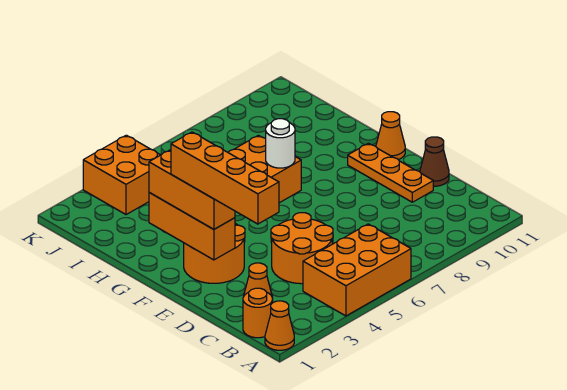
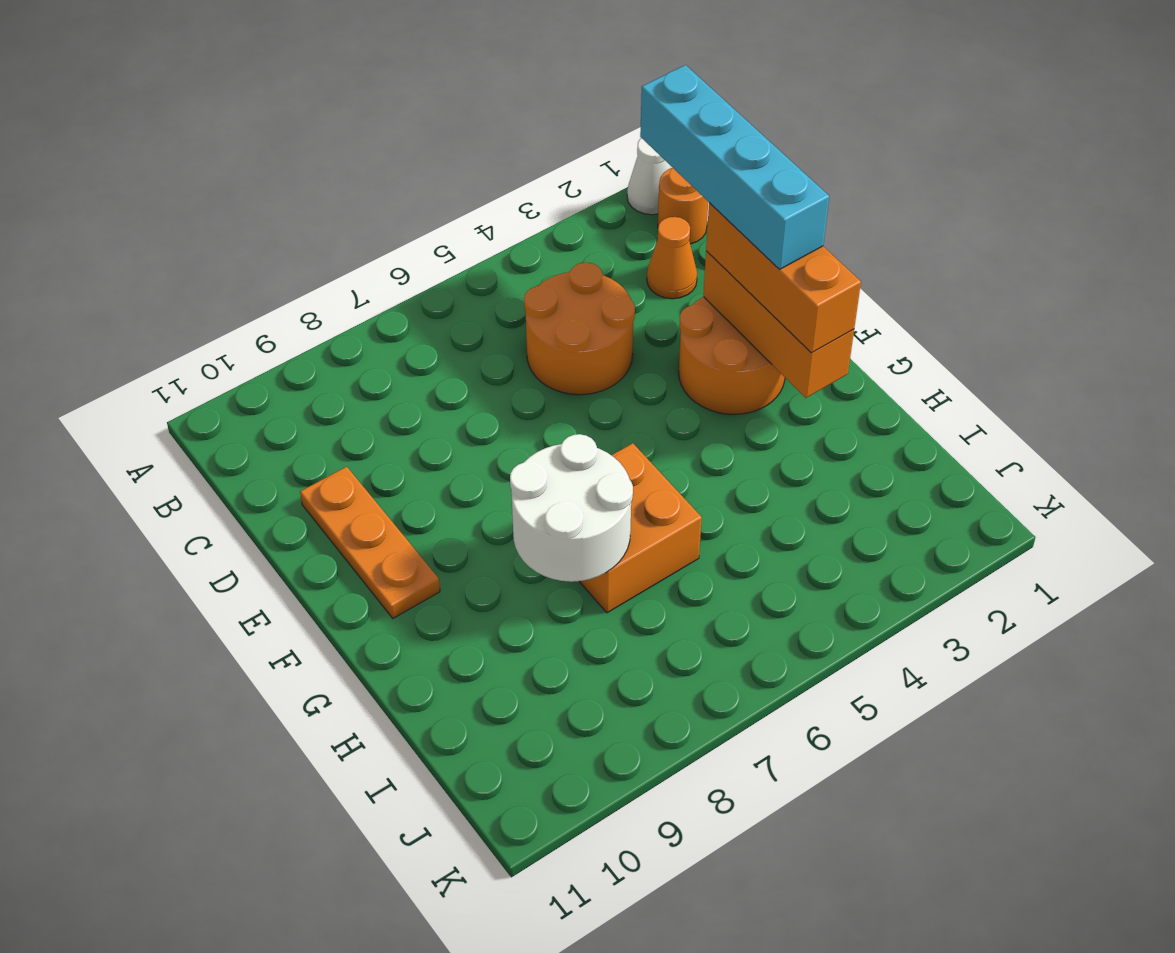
orange cone A1 level 1 -> white cone A1 level 1
orange brick A4:B6 level 1 -> none
orange brick C2:F2 level 4 -> cyan brick C2:F2 level 4
brown cone D11 level 1 -> none
orange cone F11 level 1 -> none
white round brick G7 level 2 -> white round brick G7:H8 level 2
orange brick J3:K4 level 1 -> none

